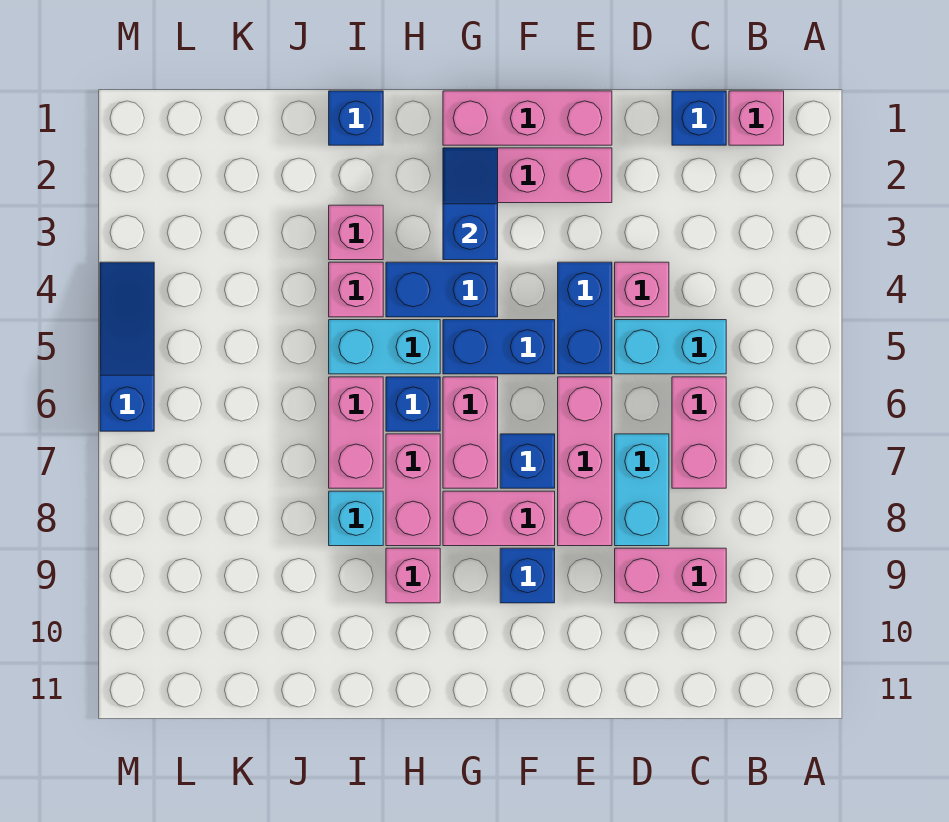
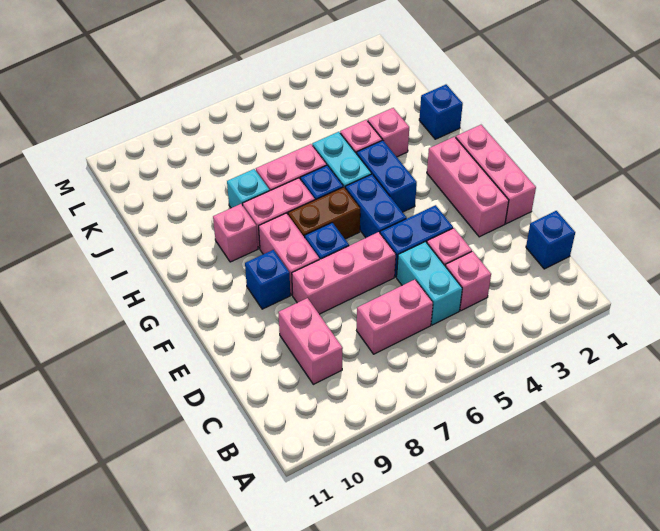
pink brick B1 level 1 -> pink brick C4 level 1
cyan brick D7:D8 level 1 -> none
blue slope G2:G3 level 2 top 3 -> none
pink brick G6:G7 level 1 -> brown brick G6:G7 level 1
blue slope M4:M6 level 1 top 6 -> none

